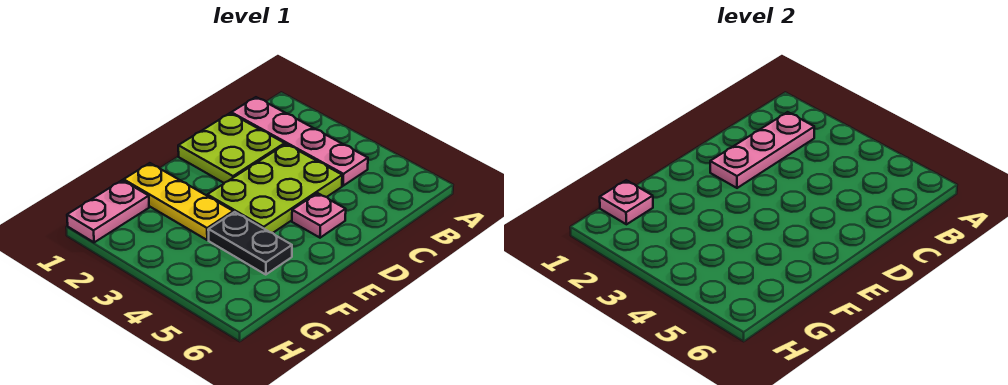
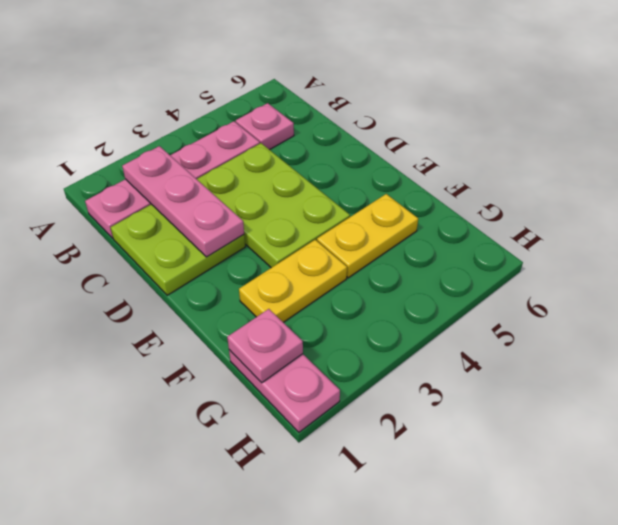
pink plate D5 level 1 -> pink plate B5 level 1
yellow plate F1:F3 level 1 -> yellow plate F2:F3 level 1
black plate F4:F5 level 1 -> yellow plate F4:F5 level 1

